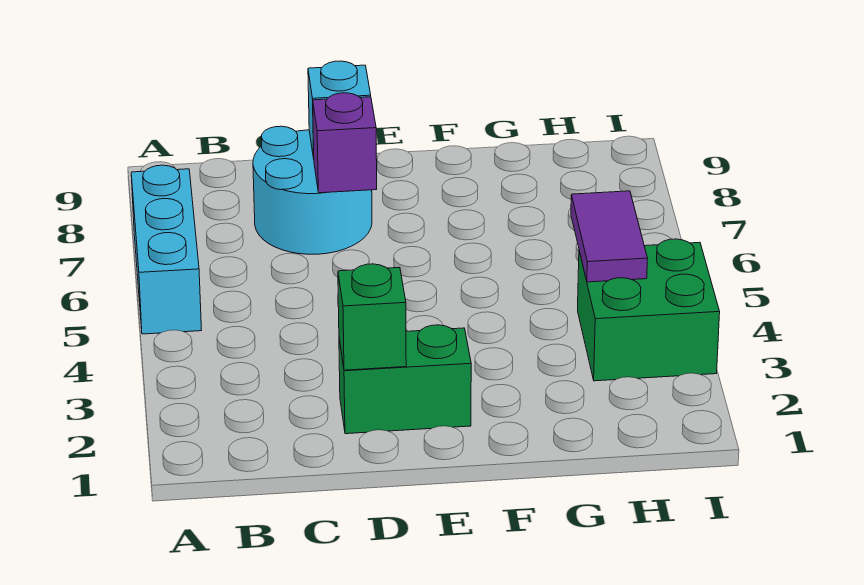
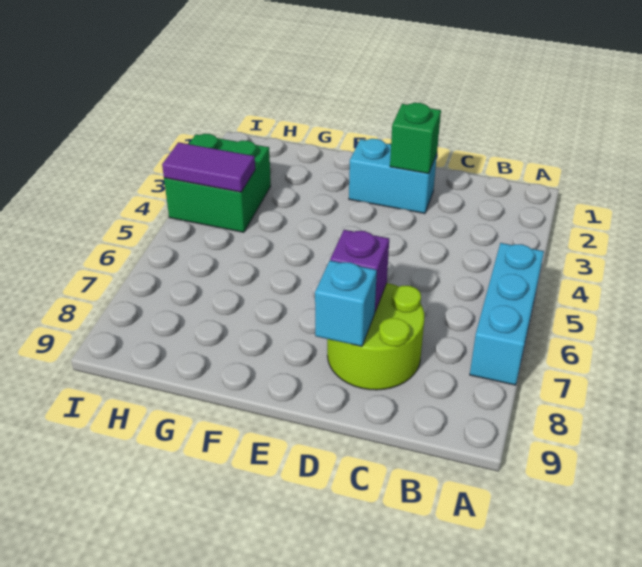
cyan round brick C7:D8 level 1 -> lime round brick C7:D8 level 1
green brick D2:E2 level 1 -> cyan brick D2:E2 level 1
purple tile H4:H5 level 2 -> purple tile H4:I4 level 2

